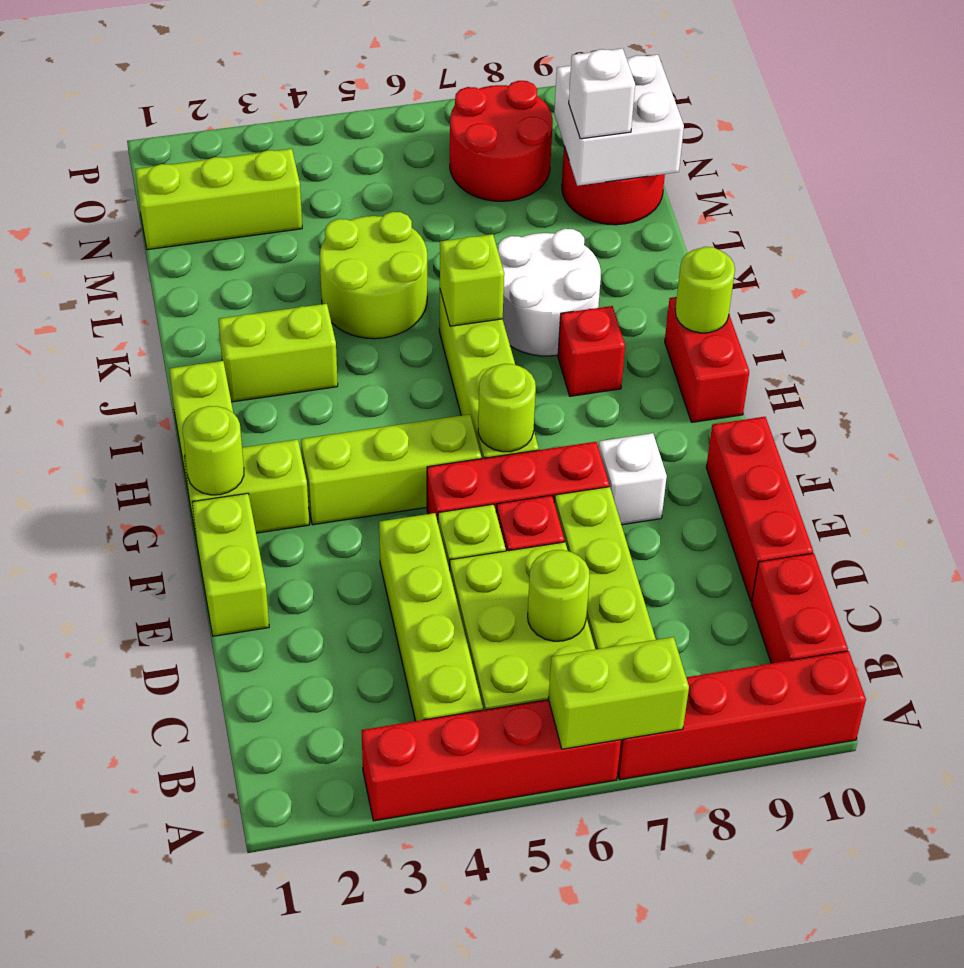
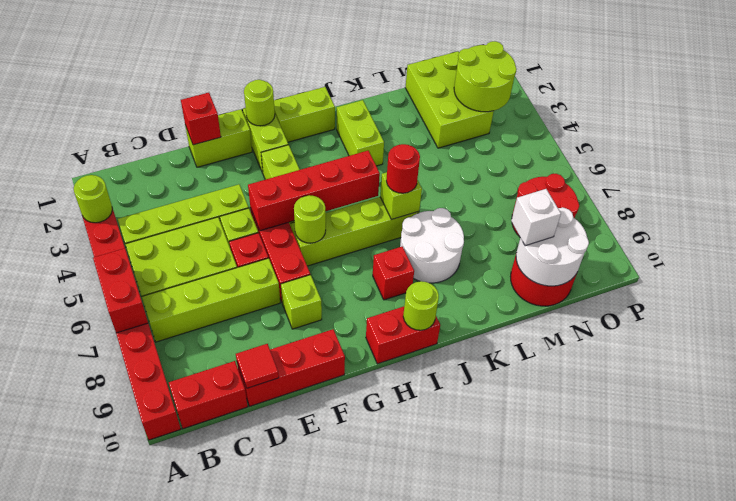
lime brick A6:A7 level 2 -> red brick A6:A7 level 2
lime round brick C6 level 2 -> lime round brick A3 level 2
none -> red tile D10 level 2
none -> red brick E1 level 2
none -> red brick F5:I5 level 2
white brick F8 level 1 -> lime brick F8 level 1
none -> red round brick J6 level 3
lime round brick K4:L5 level 1 -> lime round brick N2:O3 level 2
white brick M9:N10 level 2 -> white round brick M9:N10 level 2
lime brick N1:N3 level 1 -> lime brick M1:N3 level 1

